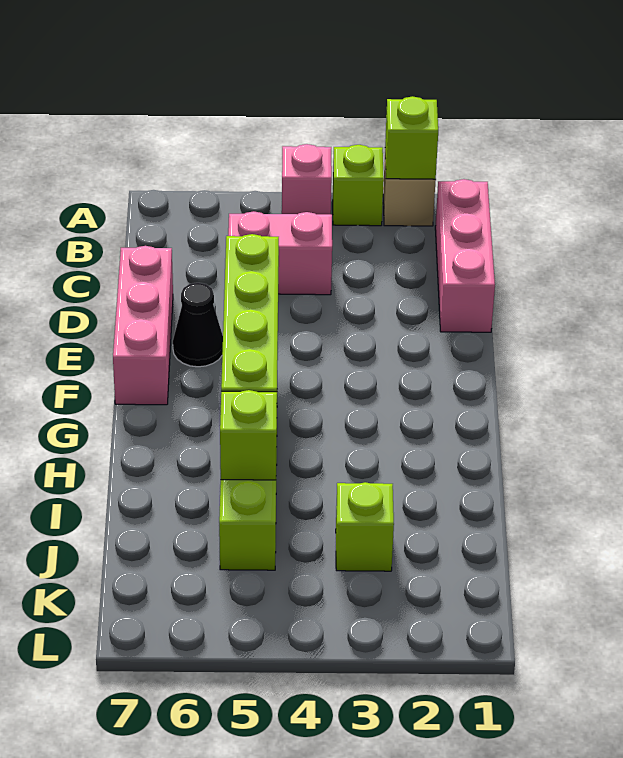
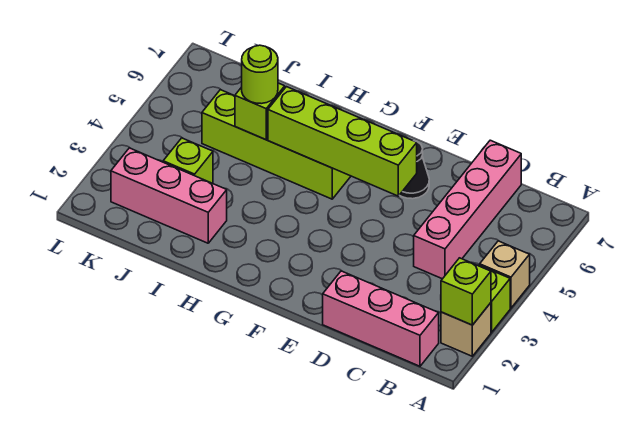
pink brick A4 level 1 -> tan brick A4 level 1
pink brick C4:C5 level 1 -> pink brick C4:C7 level 1
pink brick D7:F7 level 1 -> pink brick I2:K2 level 1
none -> lime round brick I5 level 3

